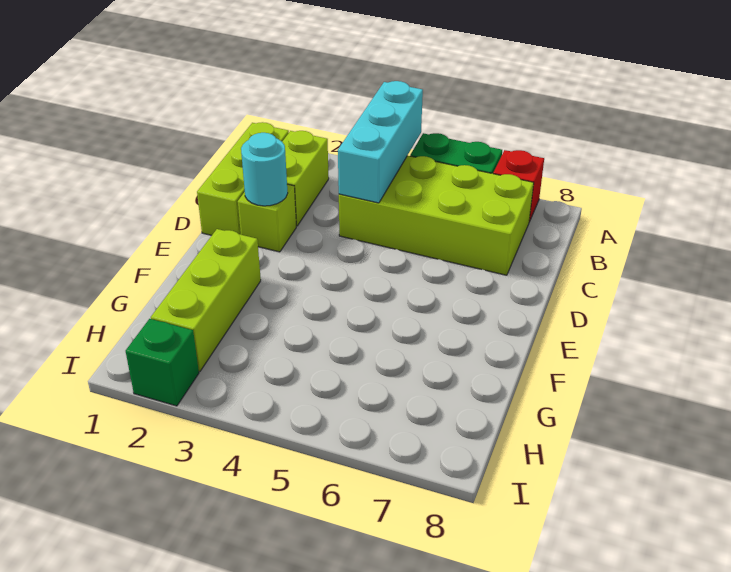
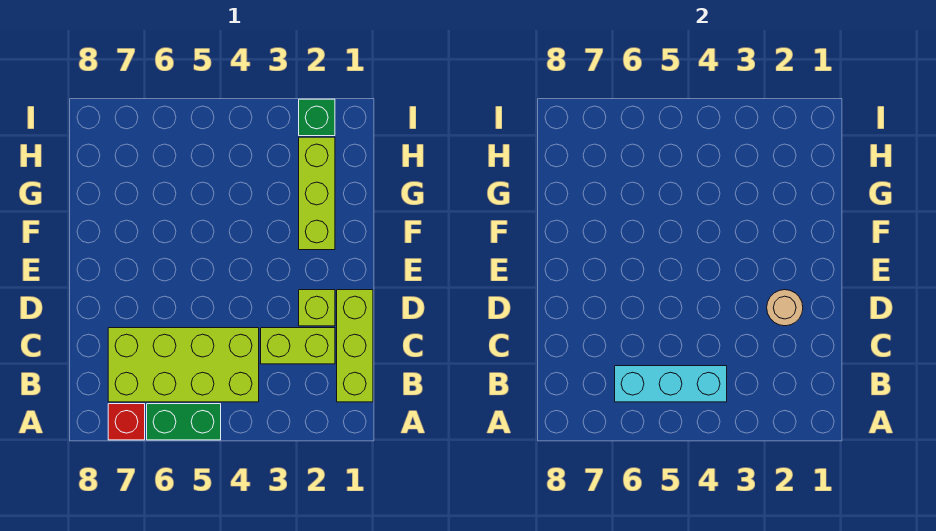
cyan brick A4:C4 level 2 -> cyan brick B4:B6 level 2
lime brick B2:C2 level 1 -> lime brick C2:C3 level 1
cyan round brick D2 level 2 -> tan round brick D2 level 2

